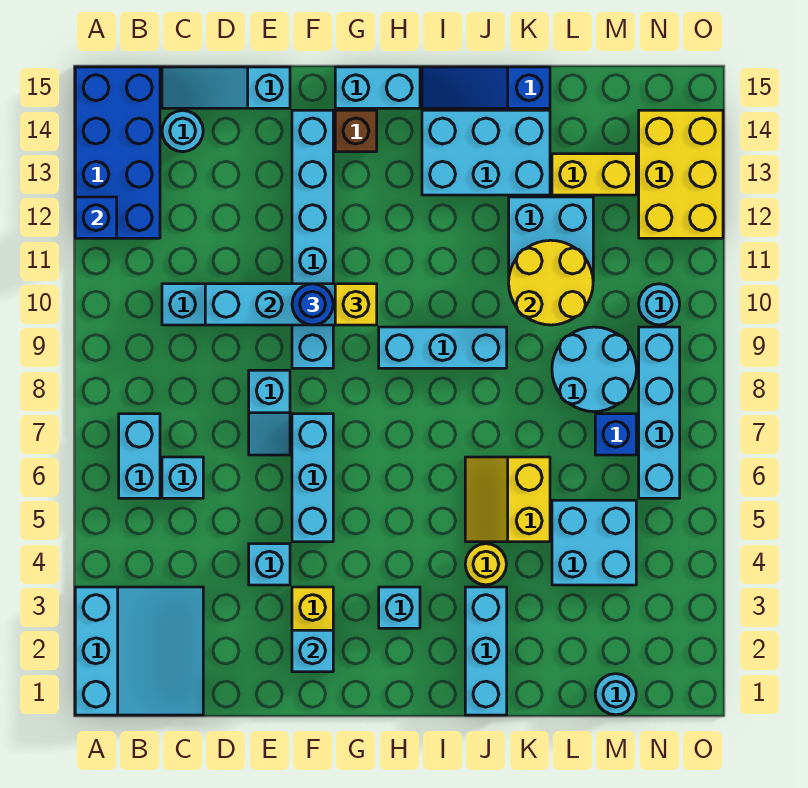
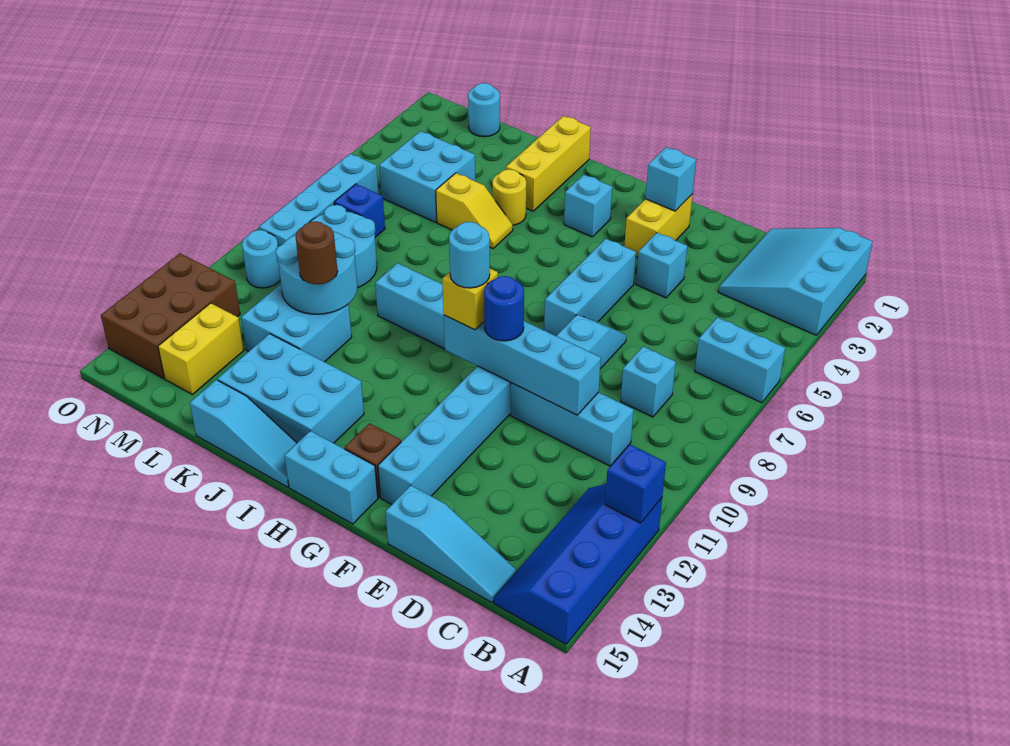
blue brick A12:B15 level 1 -> blue slope A12:B15 level 1 top A
cyan brick B6:B7 level 1 -> cyan brick A6:B6 level 1
cyan brick C6 level 1 -> cyan brick C8 level 1
cyan round brick C14 level 1 -> cyan round brick G10 level 4
blue slope I15:K15 level 1 top K -> cyan slope I15:K15 level 1 top K
cyan brick J1:J3 level 1 -> yellow brick J1:J3 level 1
yellow slope J5:K6 level 1 top K -> yellow slope J5:K5 level 1 top K
yellow round brick K10:L11 level 2 -> cyan round brick K10:L11 level 2
none -> brown round brick K11 level 3
yellow brick L13:M13 level 1 -> yellow brick M13:M14 level 1
yellow brick N12:O14 level 1 -> brown brick N12:O14 level 1

